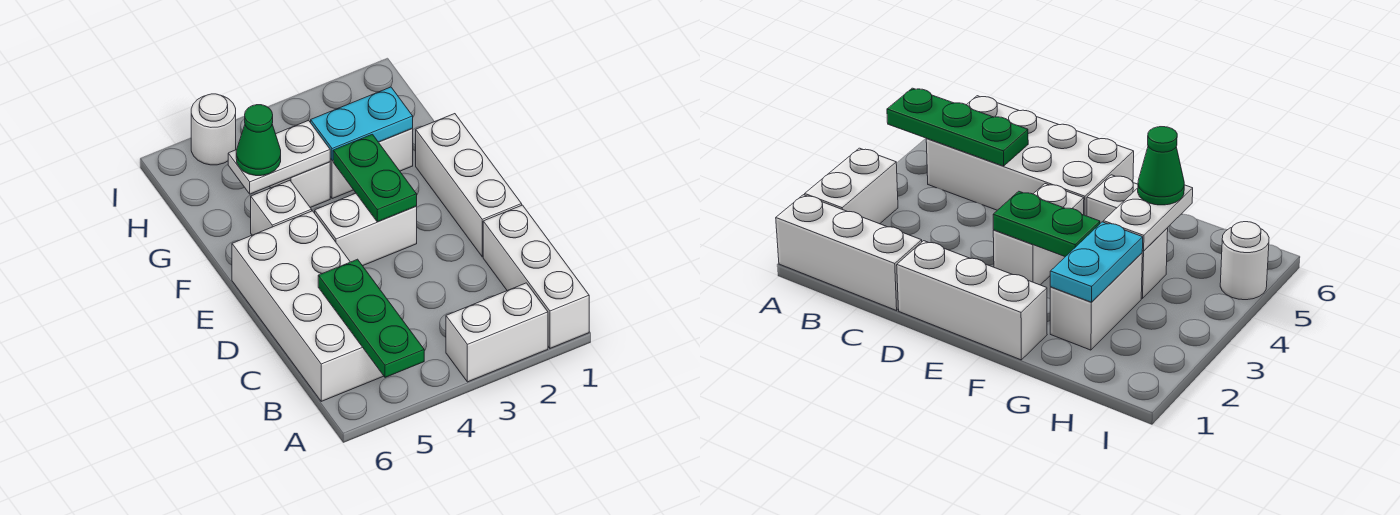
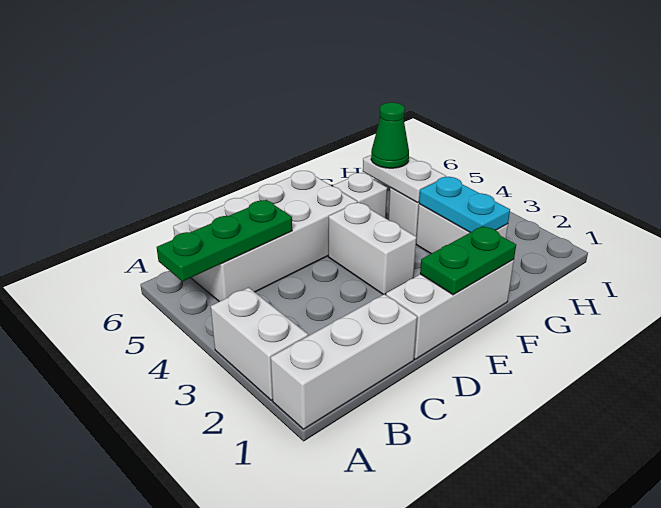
green plate E3:F3 level 2 -> green plate E1:F1 level 2
white round brick I5 level 1 -> none

